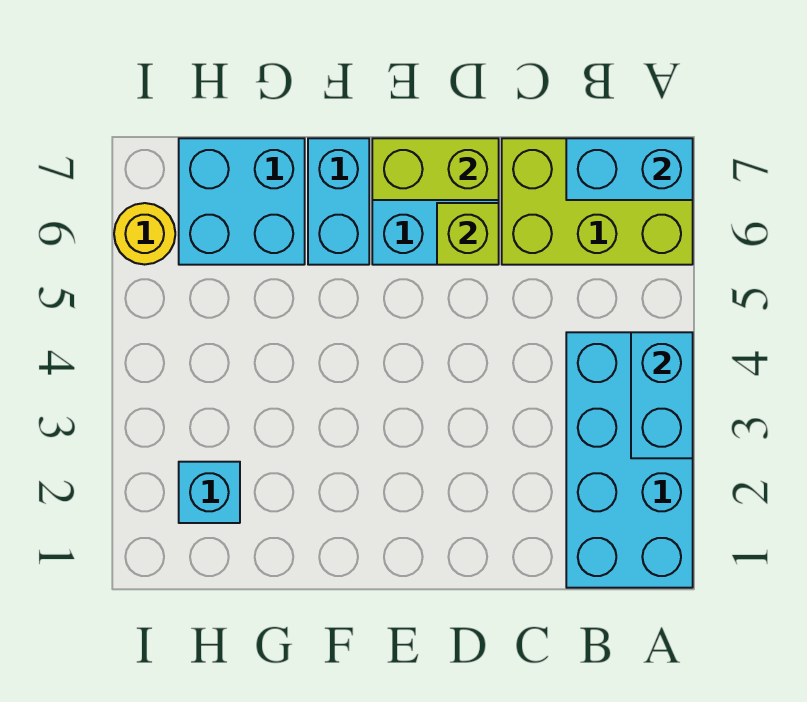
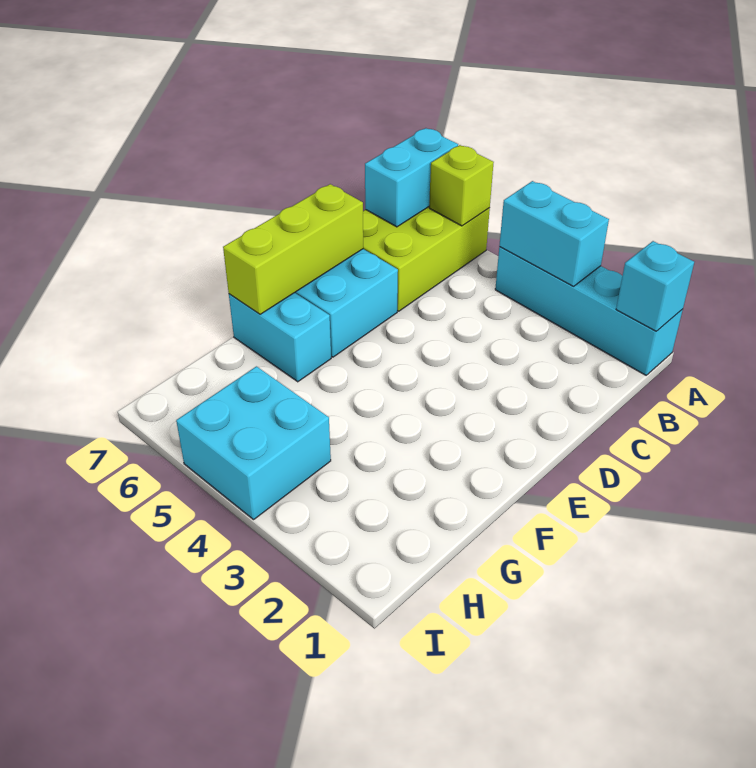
cyan brick A1:B4 level 1 -> cyan brick A1:A4 level 1
lime brick D6 level 2 -> lime brick A6 level 2
lime brick D7:E7 level 2 -> lime brick D7:F7 level 2
cyan brick G6:H7 level 1 -> cyan brick H4:I5 level 1
cyan brick H2 level 1 -> cyan brick A1 level 2
yellow round brick I6 level 1 -> none

